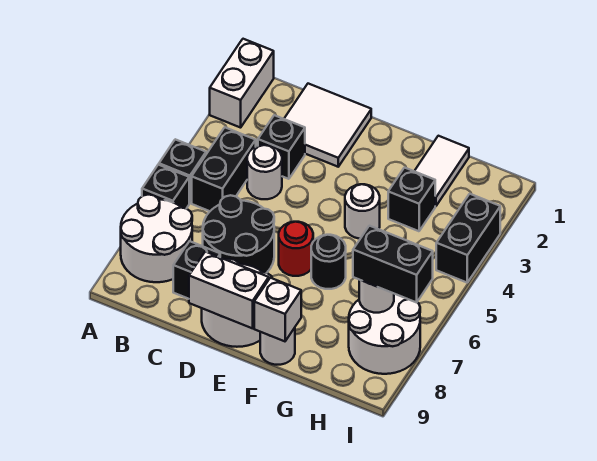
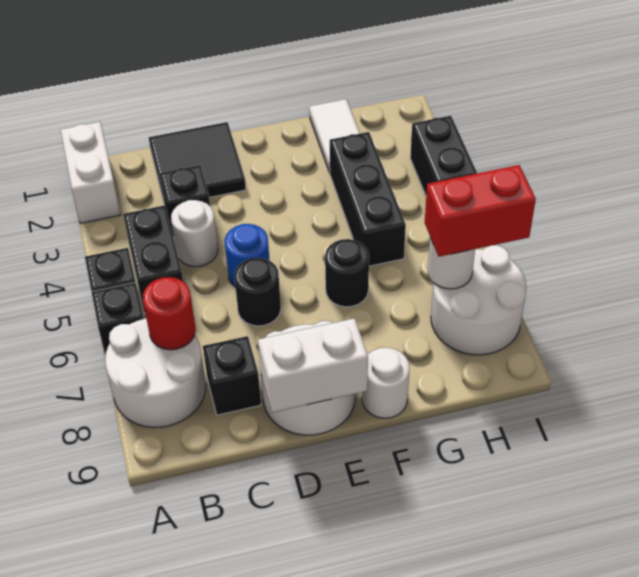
white tile C1:D2 level 1 -> black tile C1:D2 level 1
black round brick C6:D7 level 1 -> black round brick D6 level 1
none -> blue round brick D5 level 1
red round brick E6 level 1 -> red round brick B7 level 2
white round brick F4 level 1 -> none
white brick F9 level 2 -> none
black brick G3 level 1 -> black brick G3:G5 level 1
black brick H7:I7 level 3 -> red brick H7:I7 level 3

